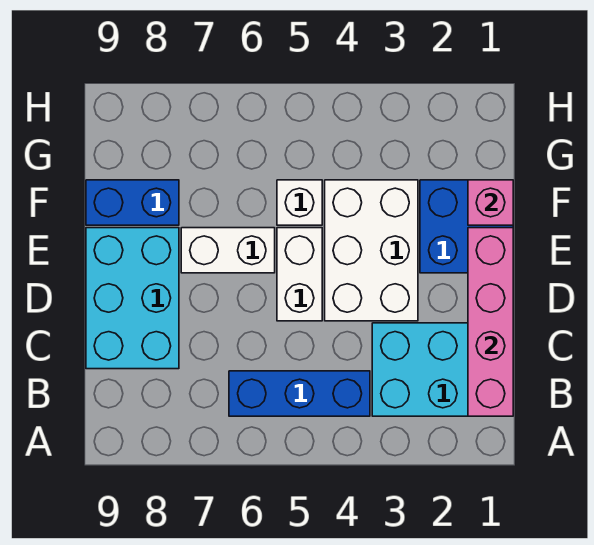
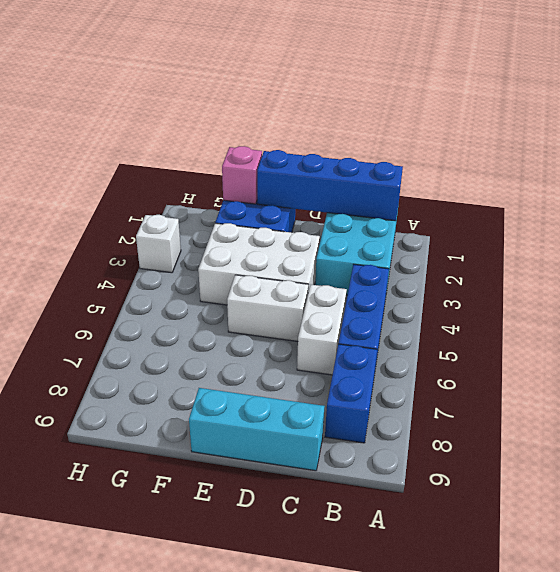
pink brick B1:E1 level 2 -> blue brick B1:E1 level 2
cyan brick C8:E9 level 1 -> cyan brick C9:E9 level 1
white brick E6:E7 level 1 -> white brick C5:C6 level 1
white brick F5 level 1 -> white brick H3 level 1
blue brick F8:F9 level 1 -> blue brick B7:B8 level 1

